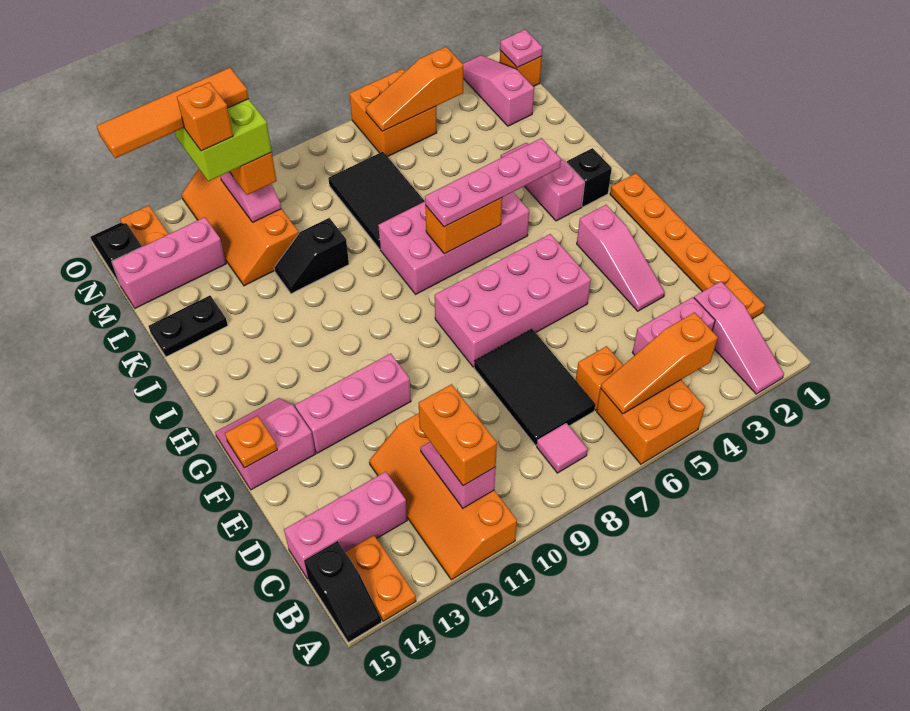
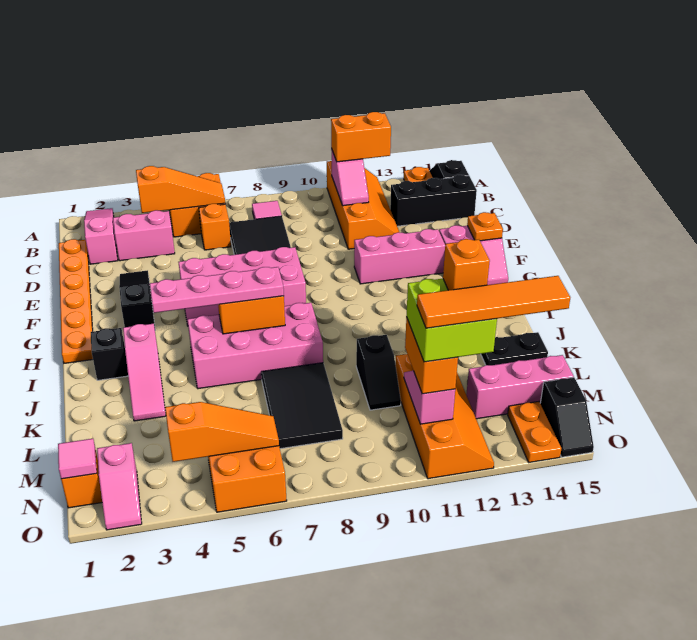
orange brick B11:C11 level 3 -> orange brick B11:B12 level 3
pink brick C13:C15 level 1 -> black brick C13:C15 level 1
pink slope E3:G3 level 1 top G -> black slope E3:G3 level 1 top G
black slope K10:K11 level 1 top 10 -> black slope K10:L10 level 1 top K
pink slope M2:O2 level 1 top M -> pink slope N2:O2 level 1 top N
pink plate N1 level 2 -> pink tile N1 level 2

